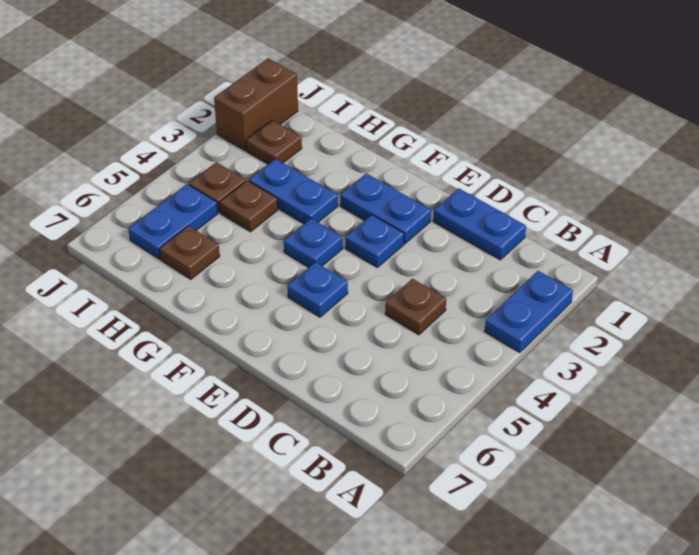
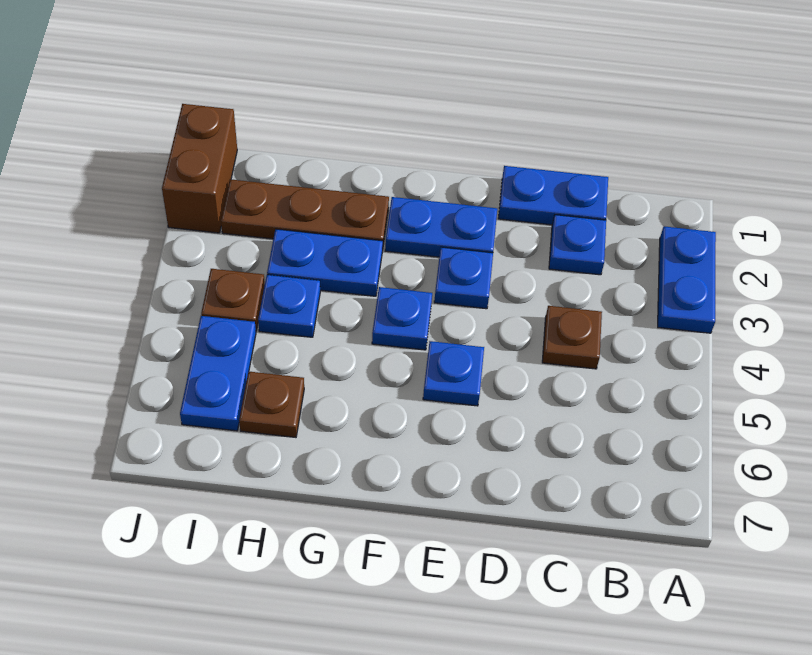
none -> blue plate C2 level 1
brown plate H4 level 1 -> blue plate H4 level 1
brown plate I2 level 1 -> brown plate G2:I2 level 1

